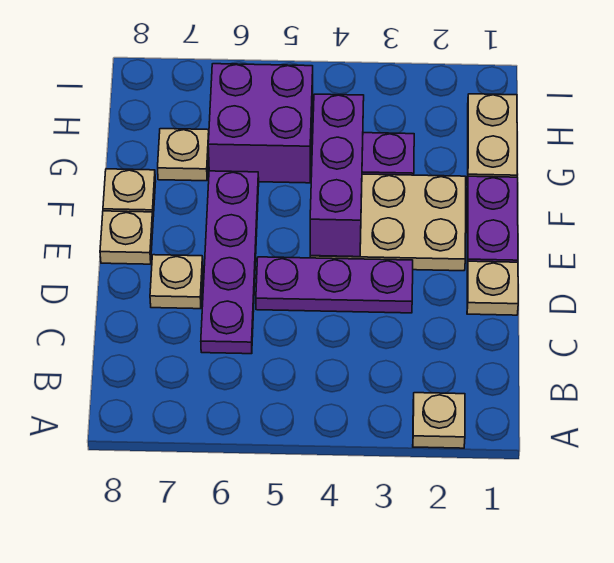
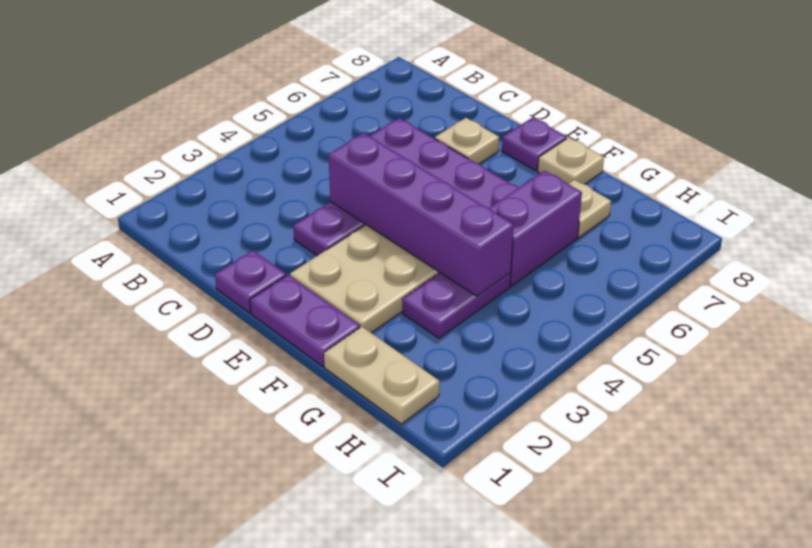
tan plate A2 level 1 -> none
tan plate D1 level 1 -> purple plate D1 level 1
purple brick E4:G4 level 2 -> purple brick D4:G4 level 2
tan plate E8 level 1 -> purple plate E8 level 1
purple brick G5:H6 level 1 -> purple brick G5:G6 level 1

